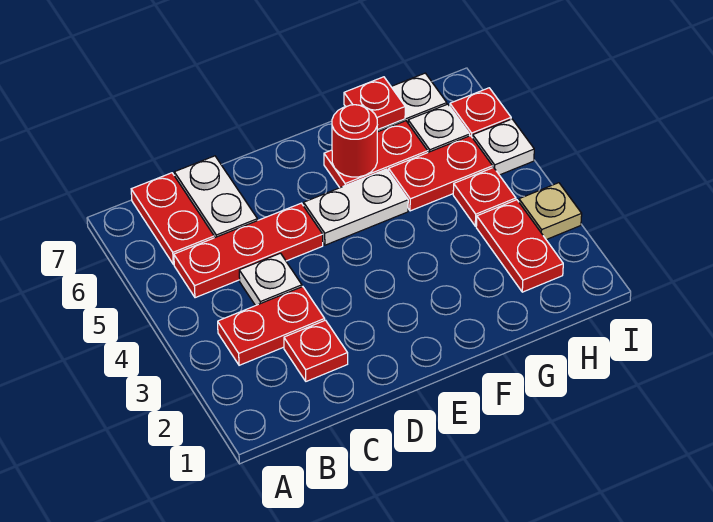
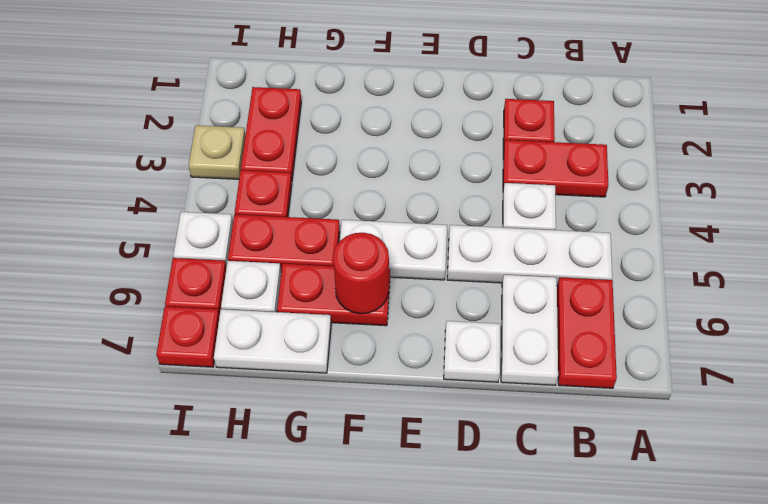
red plate B5:D5 level 1 -> white plate B5:D5 level 1
none -> white plate D7 level 1
red plate G7 level 2 -> red plate I7 level 1

